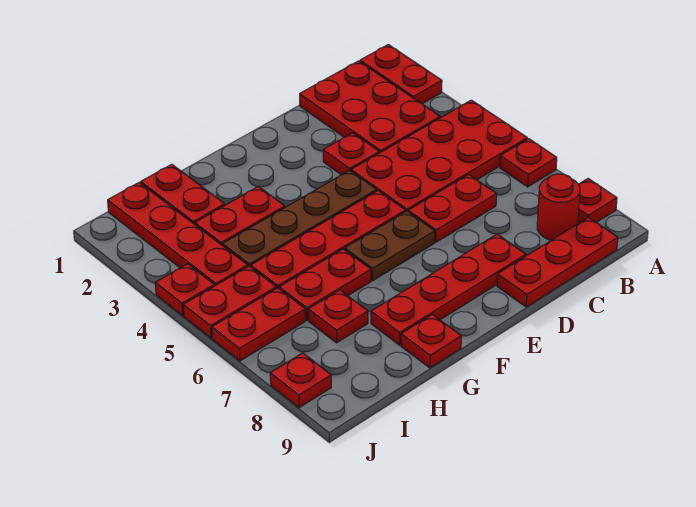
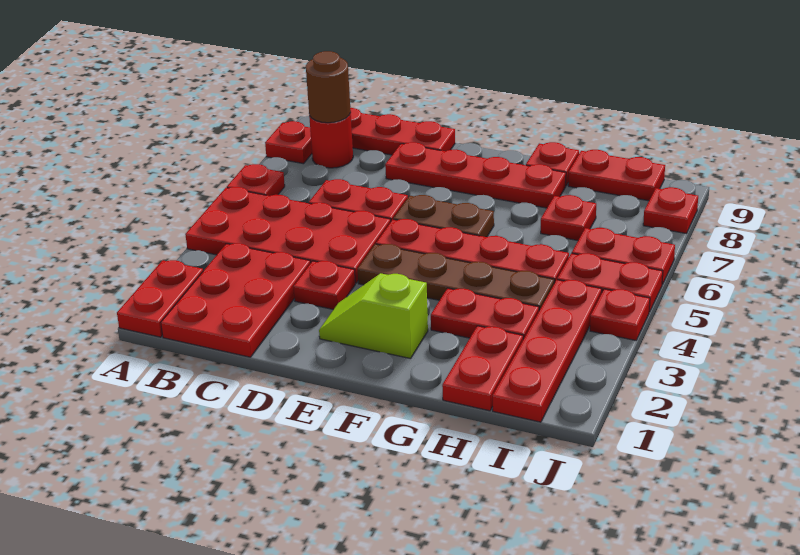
none -> brown round brick B8 level 2
none -> lime slope E2:F2 level 1 top F
red plate G6:H6 level 1 -> red plate H9:I9 level 1

